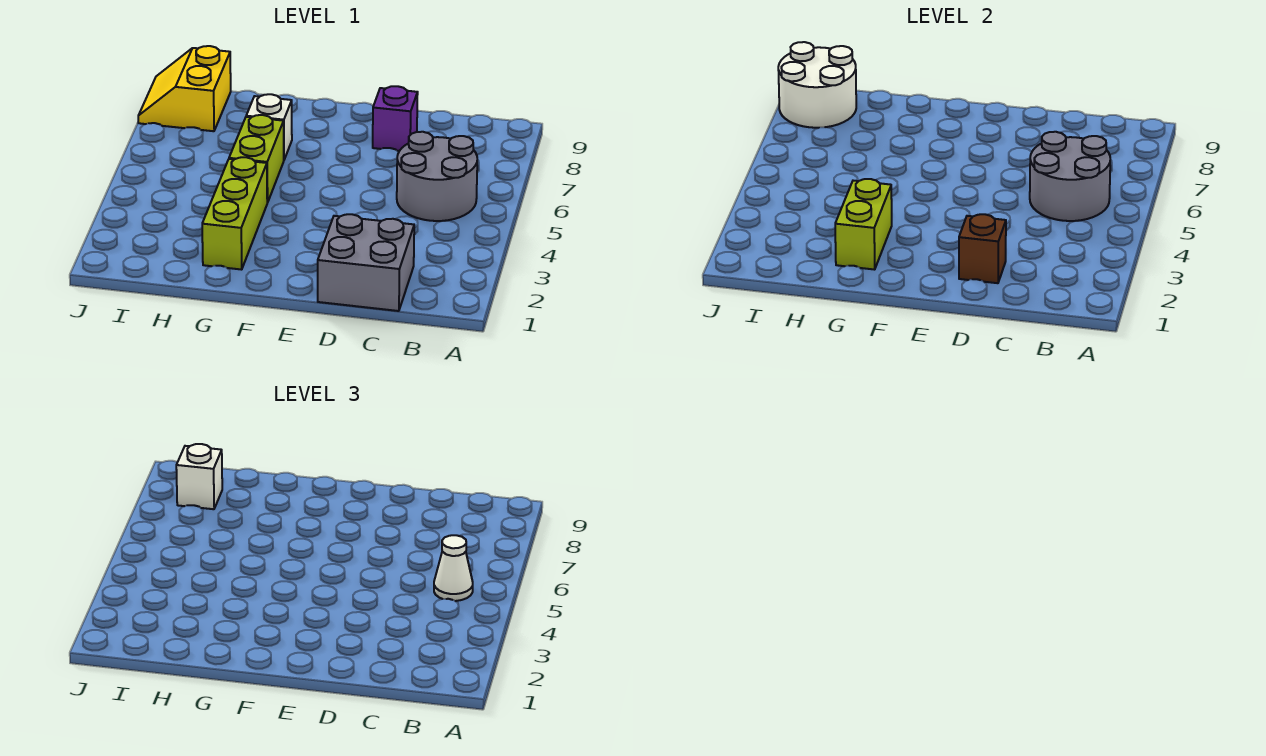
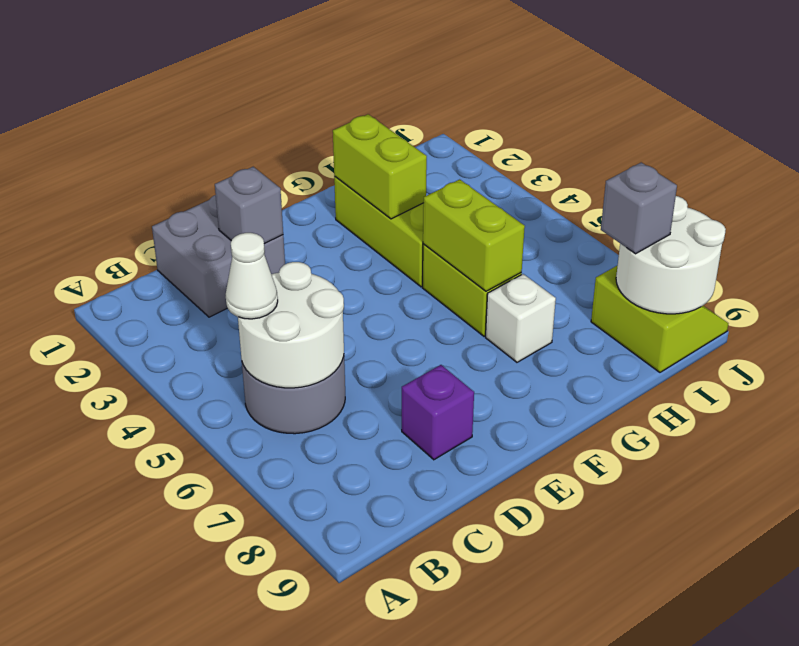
grey round brick B5:C6 level 2 -> white round brick B5:C6 level 2
brown brick D2 level 2 -> grey brick D2 level 2
none -> lime brick G5:G6 level 2
yellow slope I8:J9 level 1 top I -> lime slope I8:J9 level 1 top I
white brick I8 level 3 -> grey brick I8 level 3

